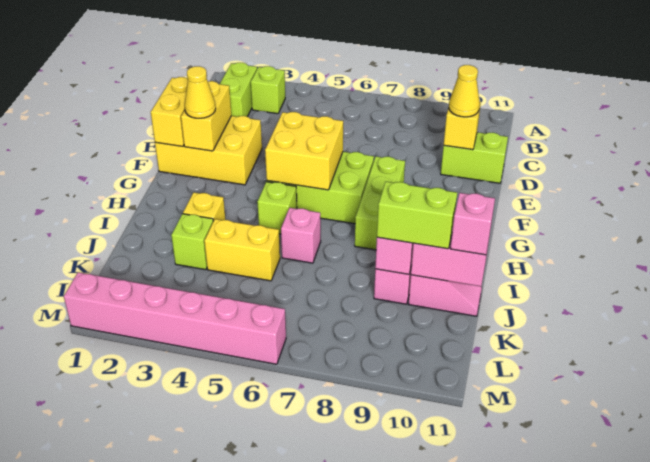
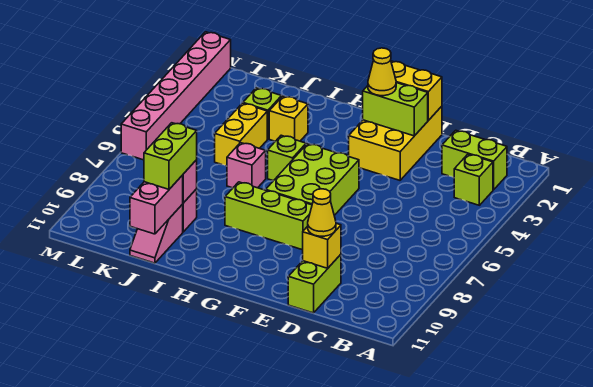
yellow brick E2:F2 level 2 -> lime brick E2:F2 level 2
yellow brick F5:G6 level 2 -> none
pink brick J11 level 3 -> none

